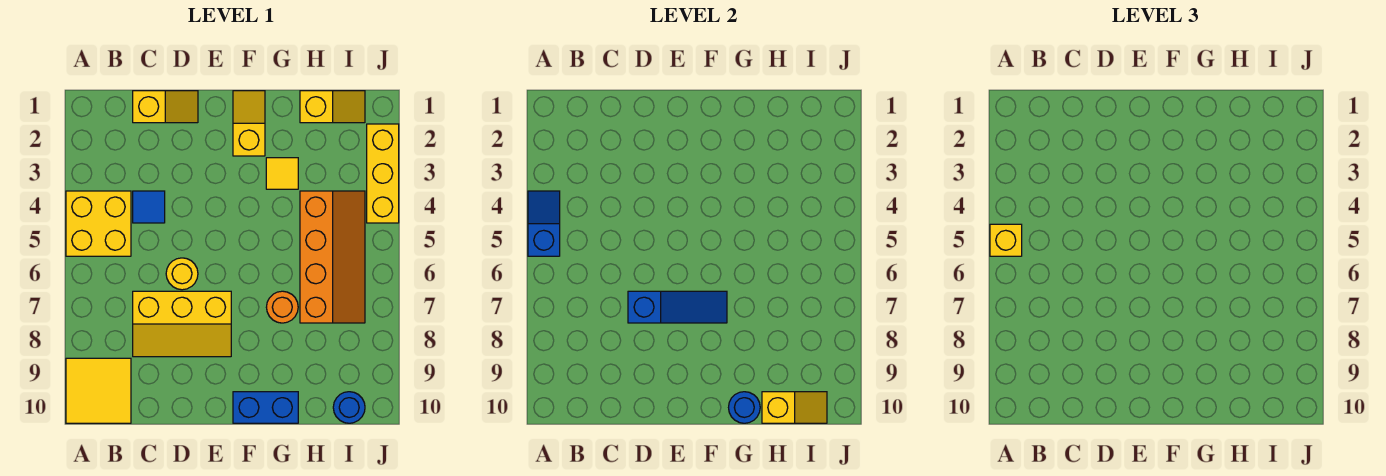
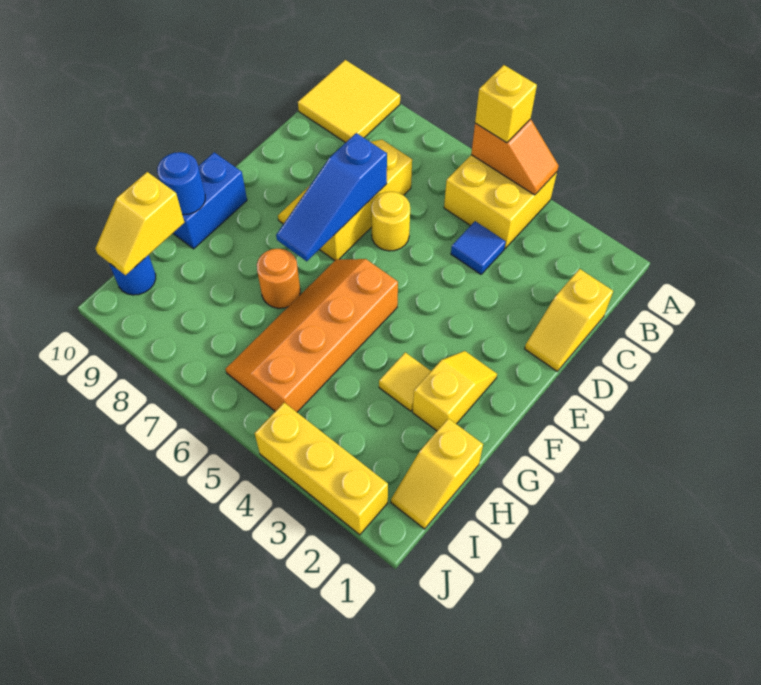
blue slope A4:A5 level 2 top 5 -> orange slope A4:A5 level 2 top 5
yellow slope F1:F2 level 1 top 2 -> yellow slope F2:G2 level 1 top G
orange slope H4:I7 level 1 top H -> orange slope F5:I6 level 1 top 5

